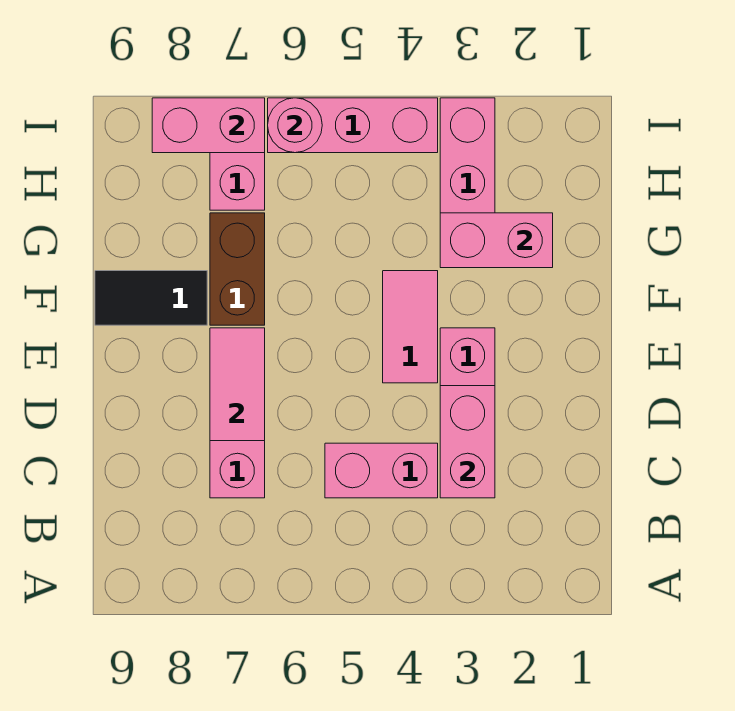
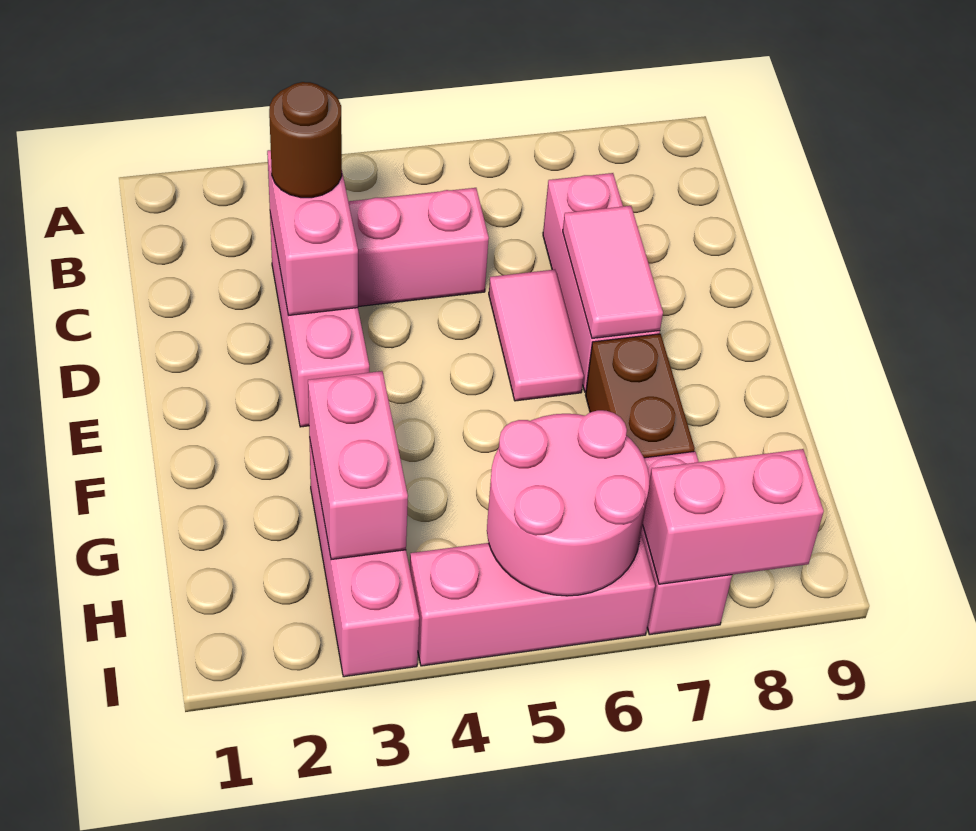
none -> brown round brick C3 level 3
pink tile E4:F4 level 1 -> pink tile D6:E6 level 1
black tile F8:F9 level 1 -> none
pink brick G2:G3 level 2 -> pink brick G3:H3 level 2
pink round brick I6 level 2 -> pink round brick H5:I6 level 2

